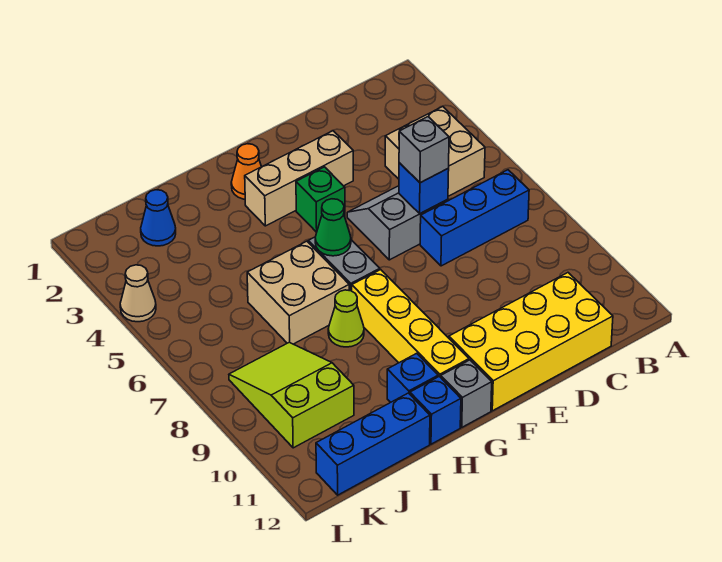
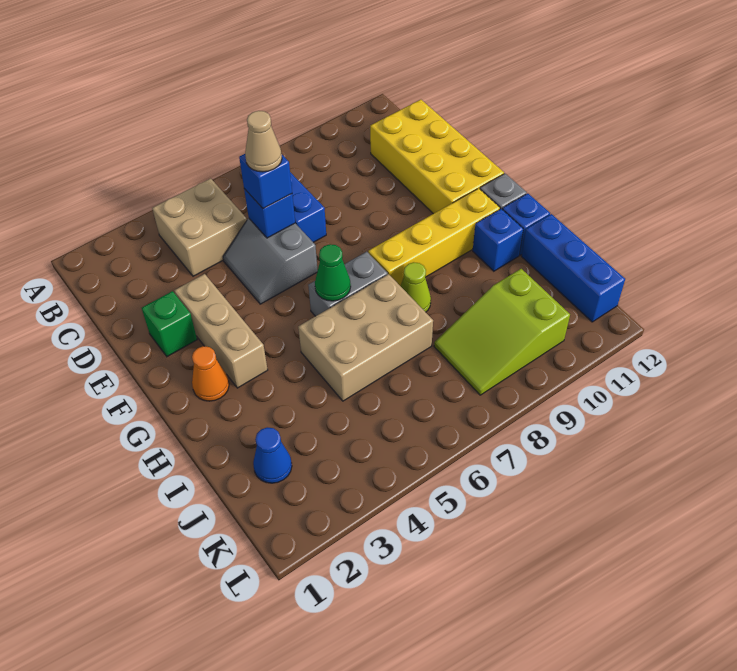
grey brick D6 level 3 -> blue brick D6 level 3
green brick F4 level 1 -> green brick E2 level 1
tan brick H6:I7 level 1 -> tan brick H5:I7 level 1
tan cone L4 level 1 -> tan cone D6 level 4

